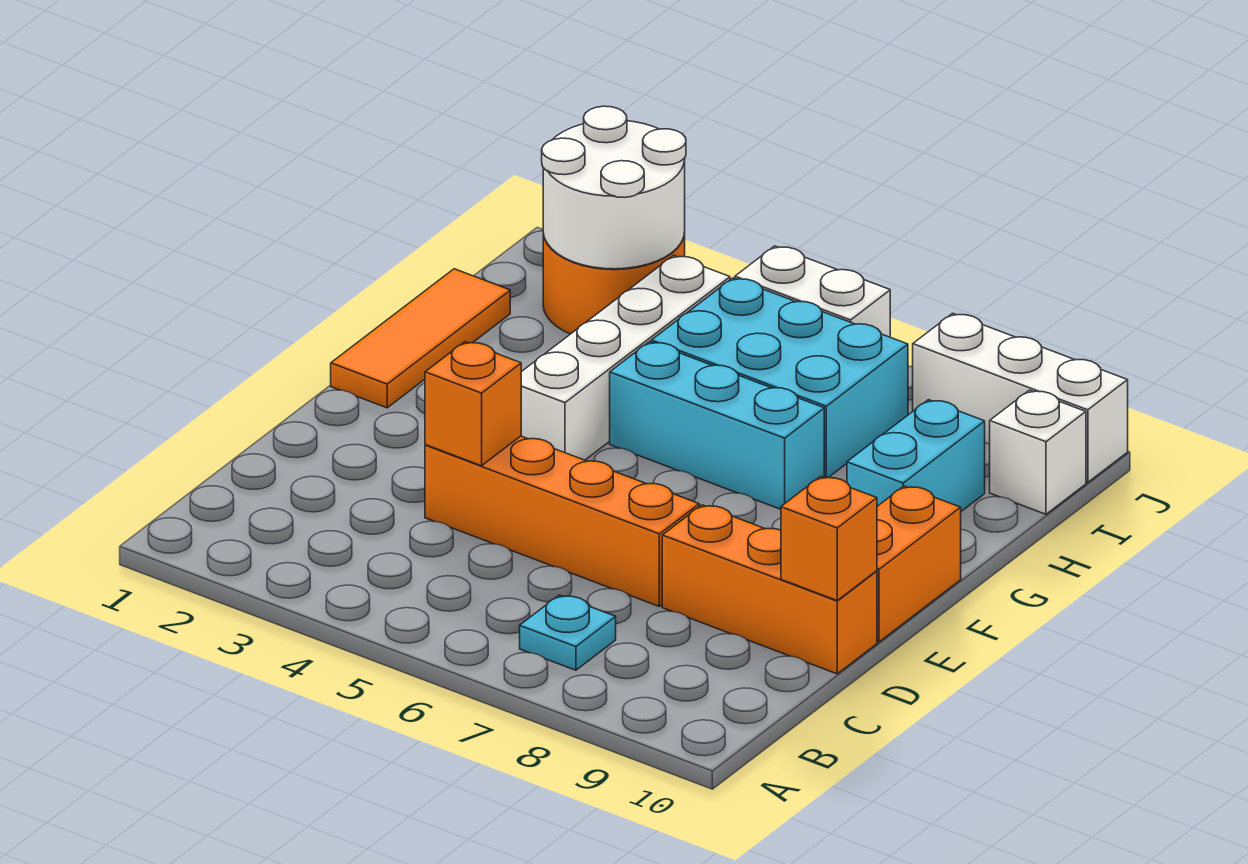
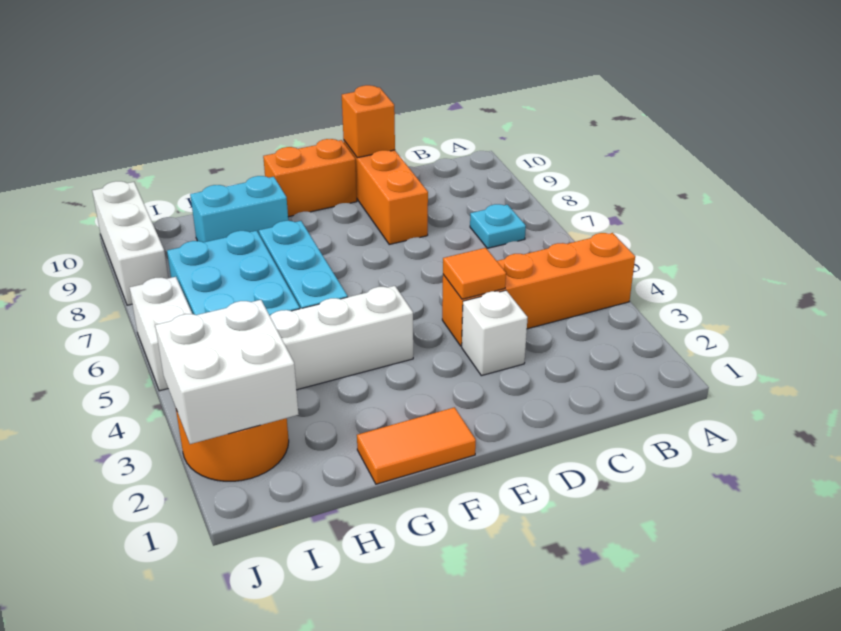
orange brick D4:D7 level 1 -> orange brick A4:D4 level 1
orange brick D4 level 2 -> orange tile D4 level 2
orange tile F1:H1 level 1 -> orange tile F1:G1 level 1
white round brick I2:J3 level 2 -> white brick I2:J3 level 2
white brick I10 level 1 -> white brick D3 level 1

